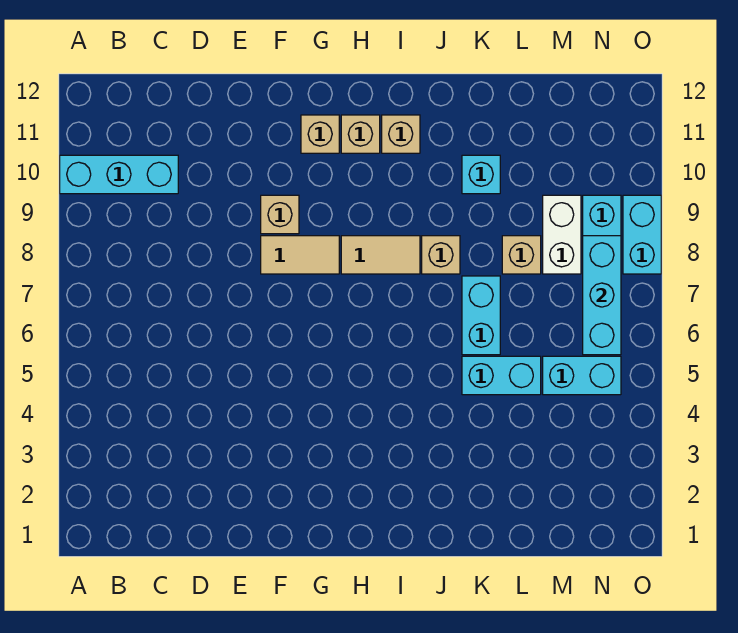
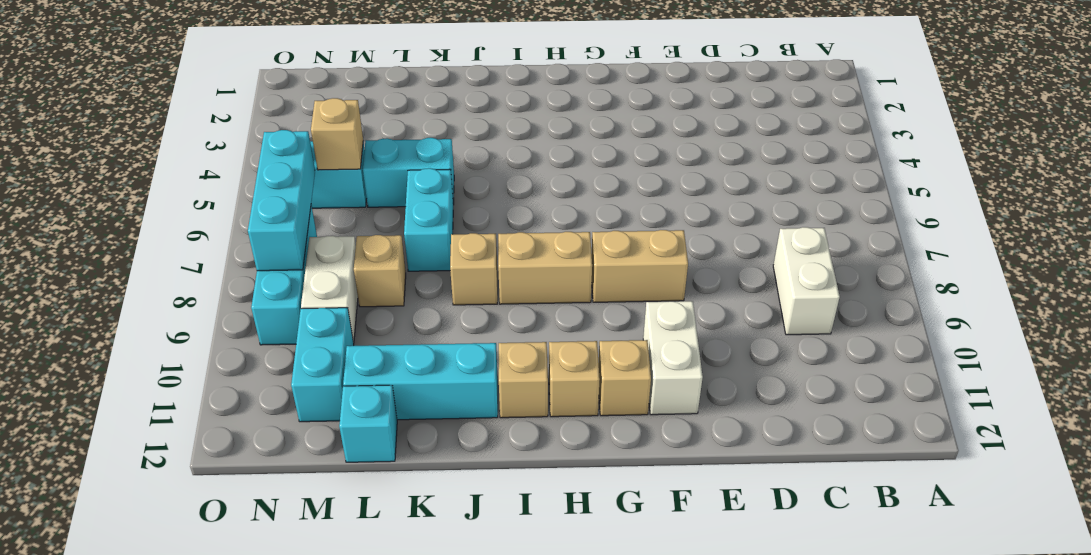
cyan brick A10:C10 level 1 -> cyan brick J11:L11 level 1
none -> white brick C8:C9 level 1
tan tile F8:G8 level 1 -> tan brick F8:G8 level 1
tan brick F9 level 1 -> tan brick M5 level 2
none -> white brick F10:F11 level 1
tan tile H8:I8 level 1 -> tan brick H8:I8 level 1
cyan brick K10 level 1 -> cyan brick L12 level 1
cyan brick O8:O9 level 1 -> cyan brick M10:M11 level 1

